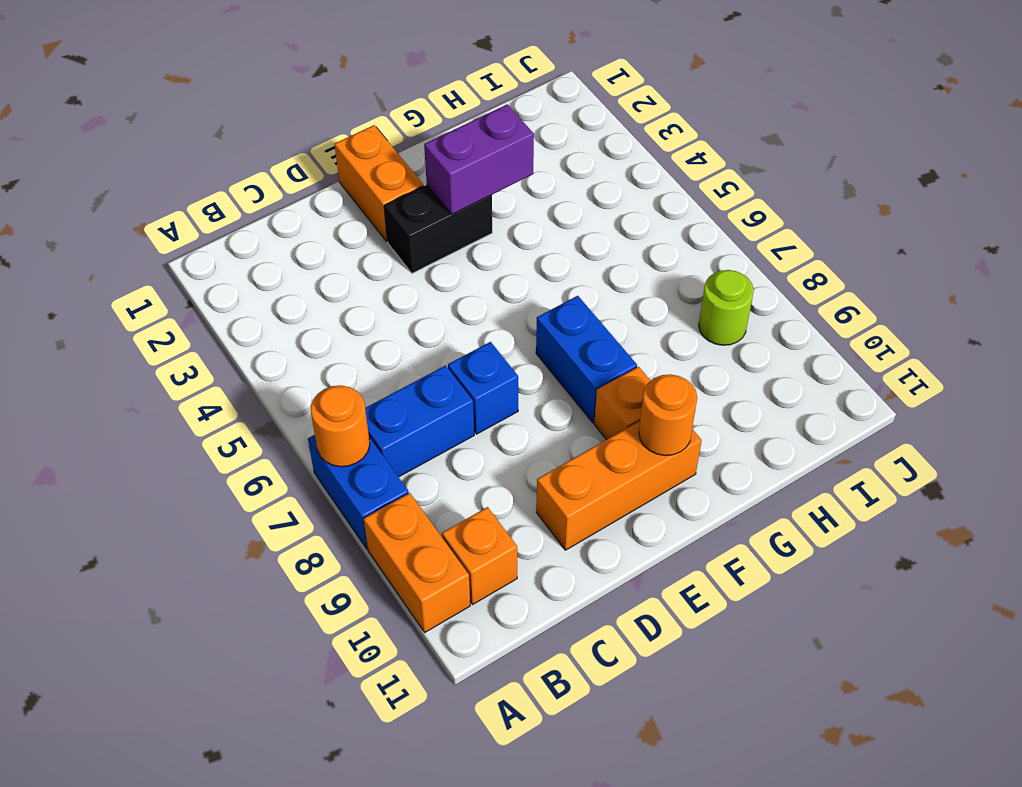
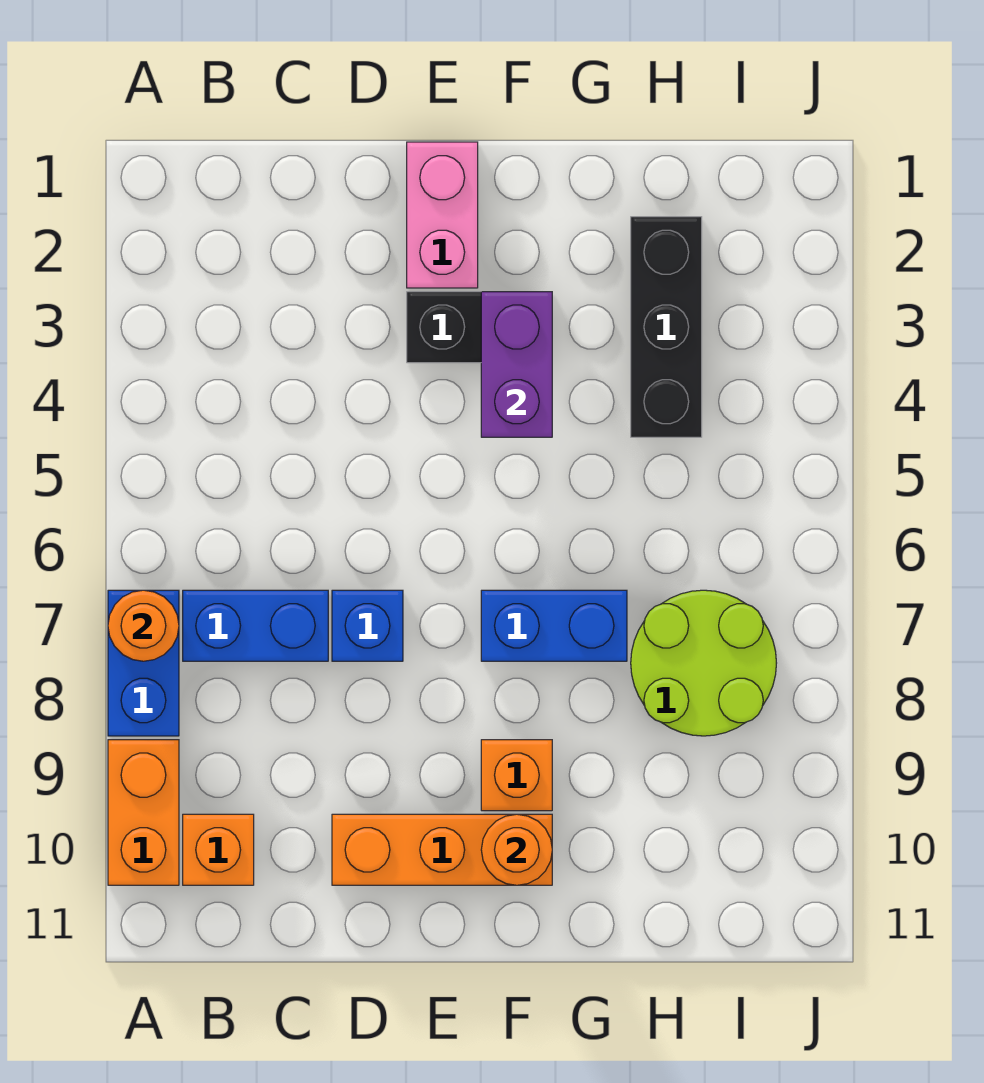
orange brick E1:E2 level 1 -> pink brick E1:E2 level 1
purple brick F3:G3 level 2 -> purple brick F3:F4 level 2
blue brick F7:F8 level 1 -> blue brick F7:G7 level 1
none -> black brick H2:H4 level 1
lime round brick I8 level 1 -> lime round brick H7:I8 level 1

